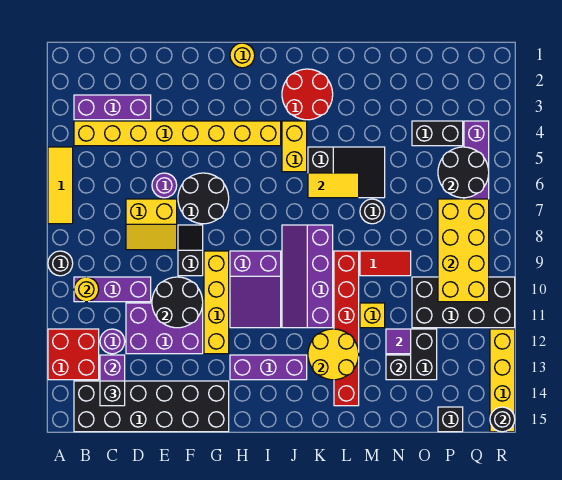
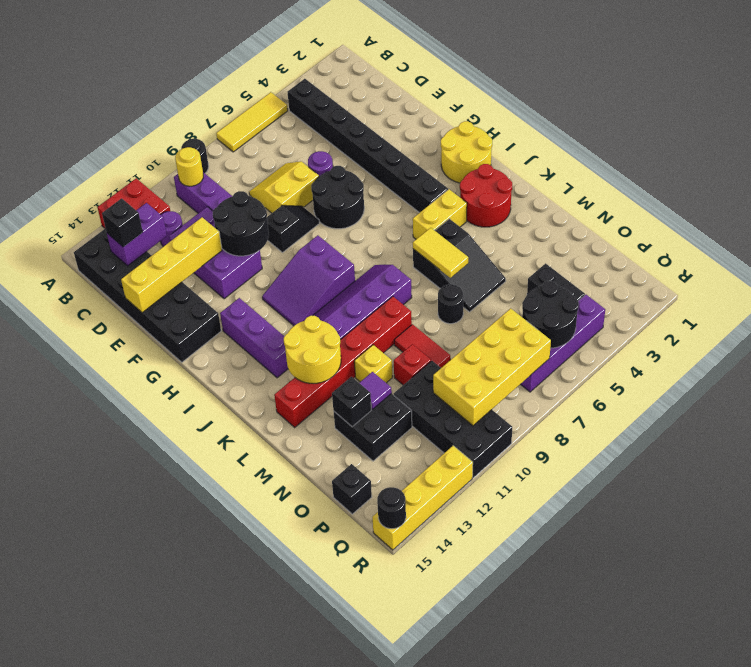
purple brick B3:D3 level 1 -> none
yellow brick B4:I4 level 1 -> black brick B4:I4 level 1
yellow slope D7:E8 level 1 top 7 -> yellow slope D7:E8 level 1 top E
yellow brick G9:G12 level 1 -> yellow brick E12:E15 level 2
yellow round brick H1 level 1 -> yellow round brick H1:I2 level 1
none -> red brick N10 level 1

